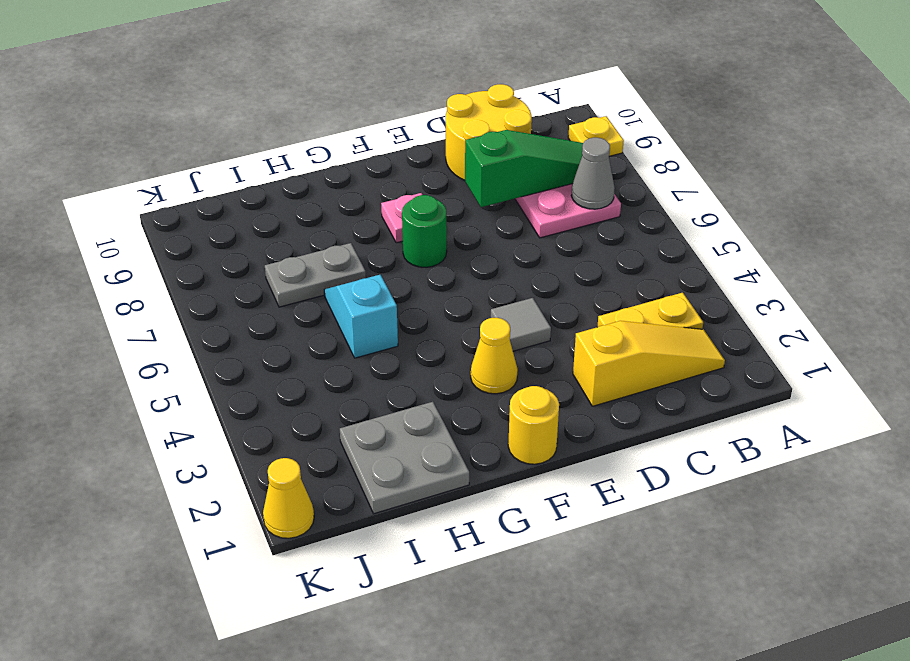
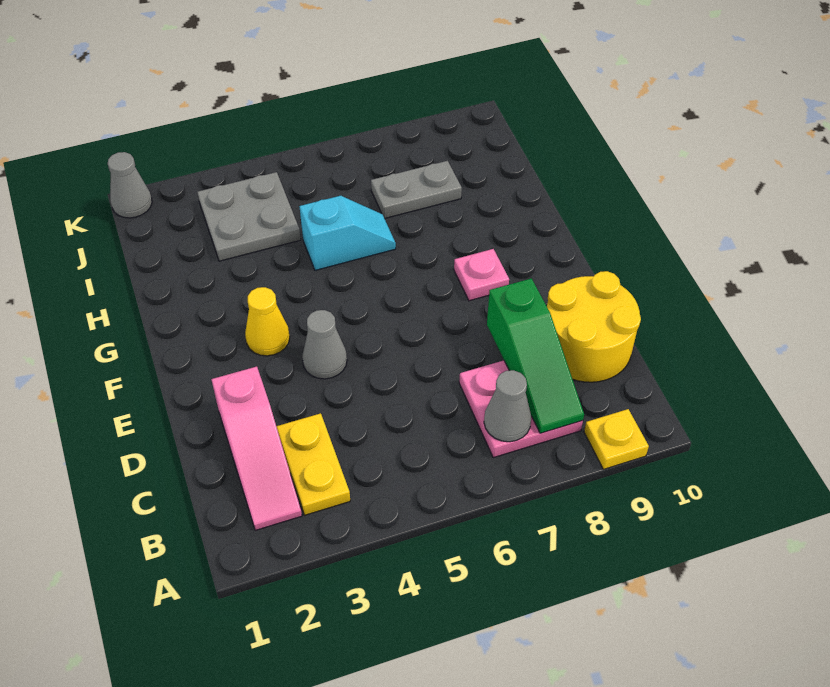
yellow slope B2:D2 level 1 top D -> pink slope B2:D2 level 1 top D
grey tile E4 level 1 -> grey cone E4 level 1
yellow round brick F1 level 1 -> none
green round brick F7 level 1 -> none
grey plate H1:I2 level 1 -> grey plate I3:J4 level 1
grey plate H7:I7 level 1 -> grey plate I7:I8 level 1
yellow cone K1 level 1 -> grey cone K1 level 1

